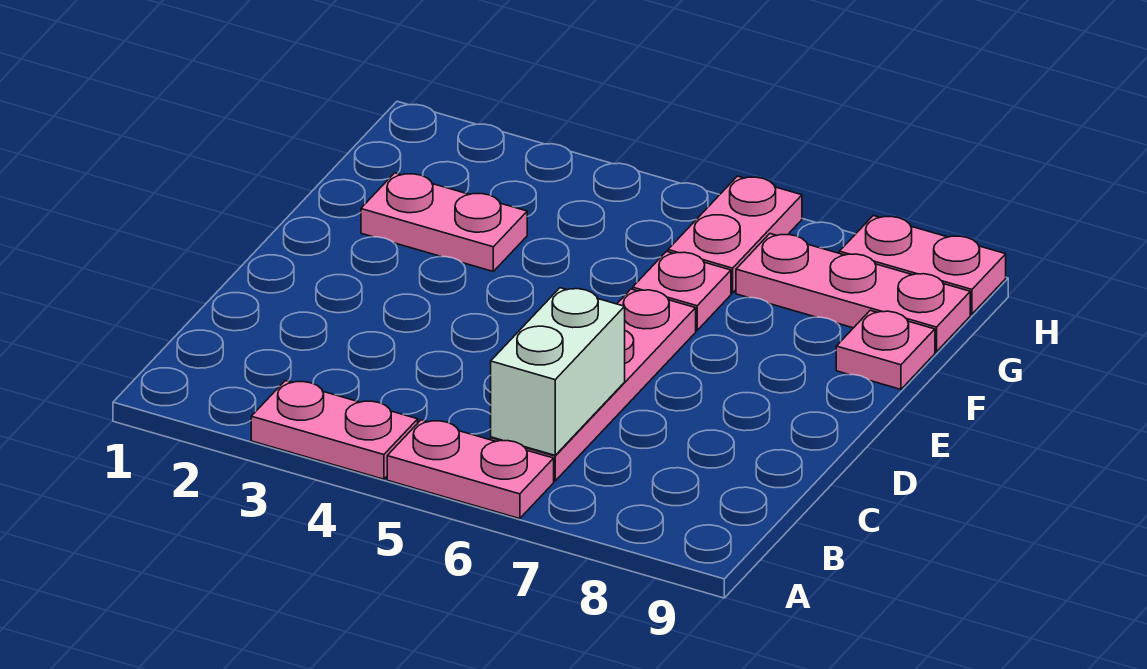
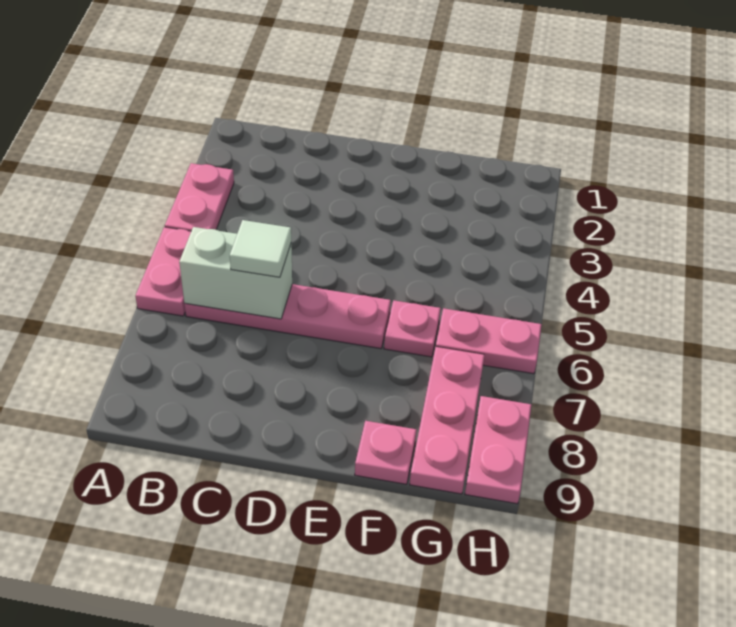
none -> white tile C6 level 3
pink plate F2:F3 level 1 -> none

